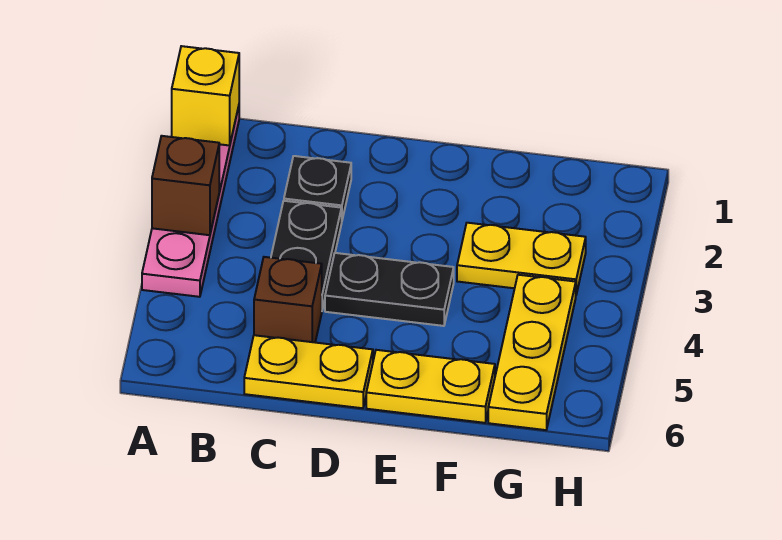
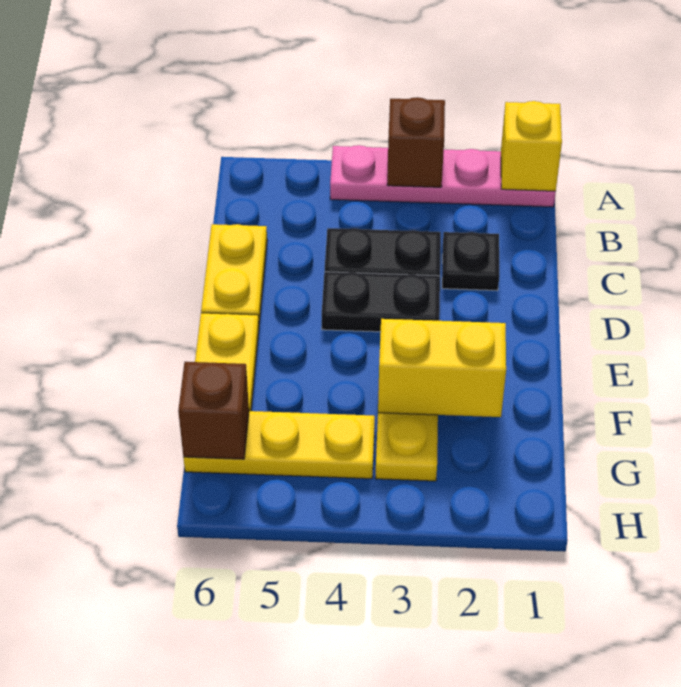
brown brick C5 level 1 -> brown brick G6 level 2
black plate D4:E4 level 1 -> black plate D3:D4 level 1
none -> yellow brick F2:F3 level 2

